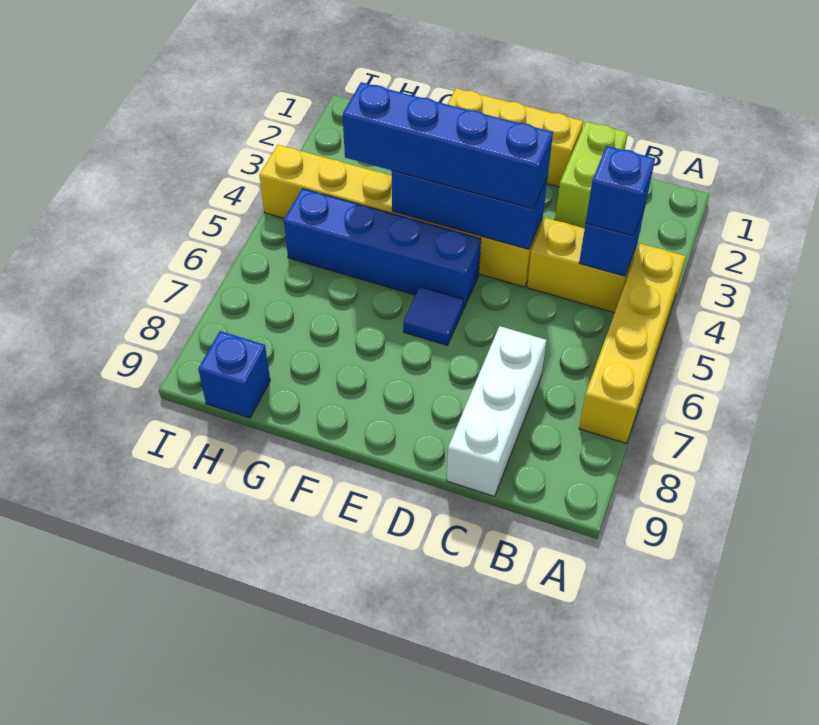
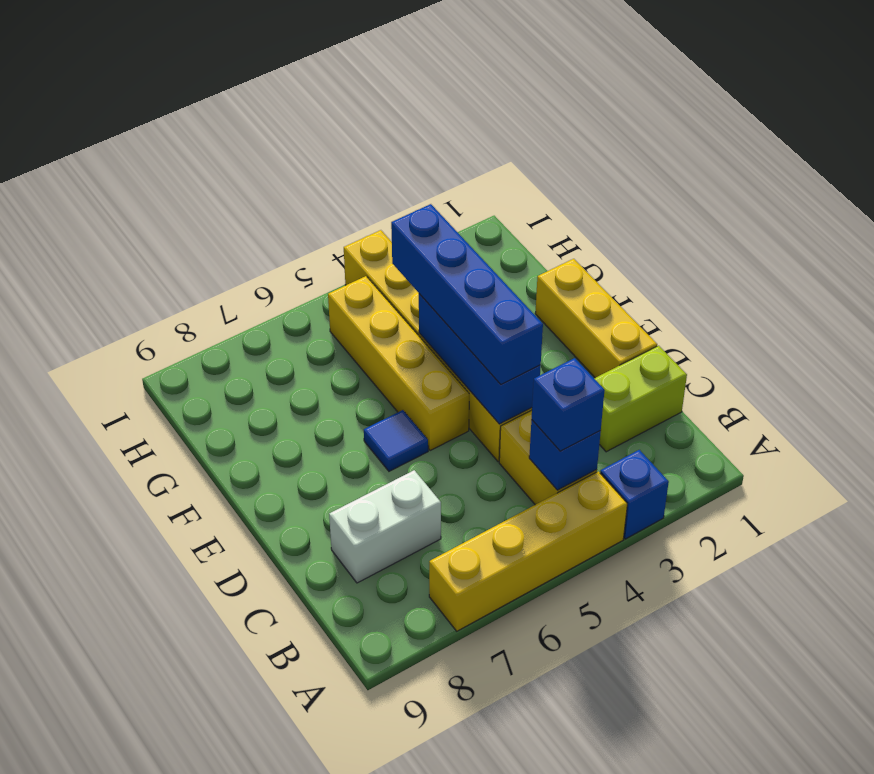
white brick C7:C9 level 1 -> white brick C7:C8 level 1
blue brick E5:H5 level 1 -> yellow brick E5:H5 level 1
blue brick H9 level 1 -> blue brick A3 level 1

